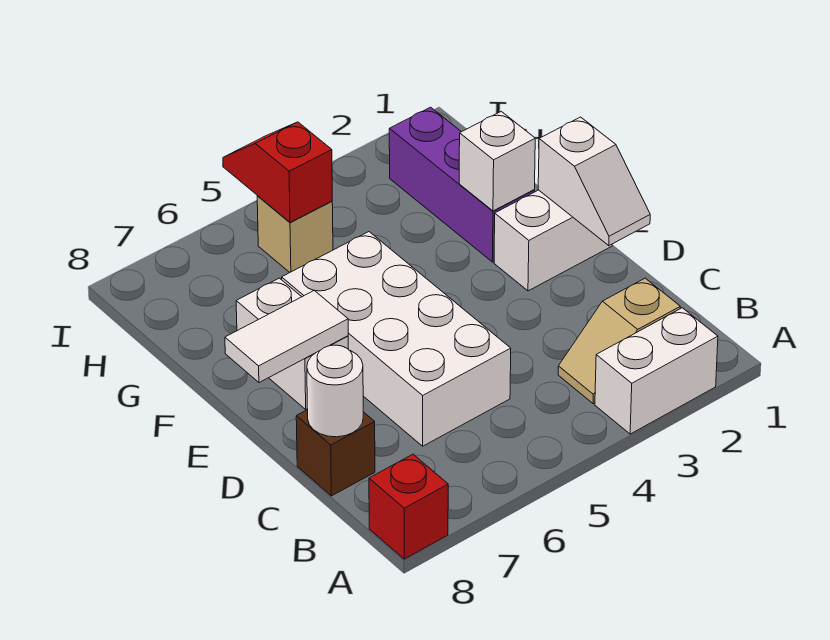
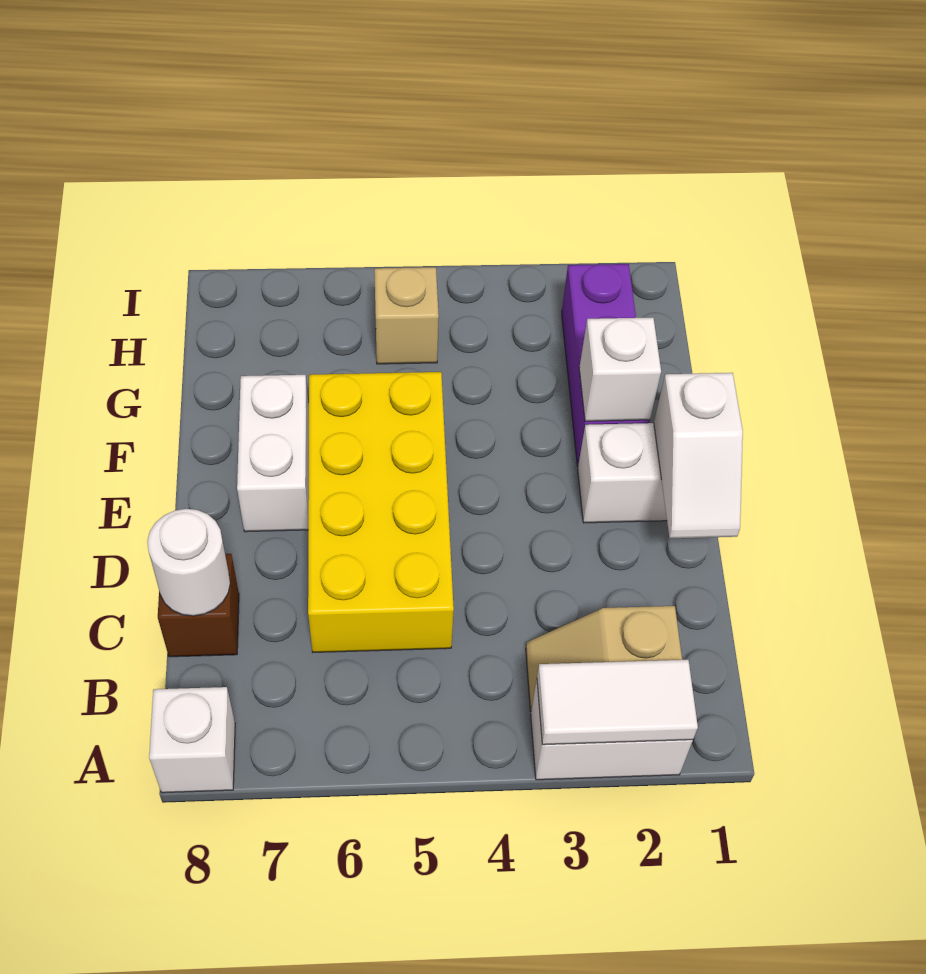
red brick A8 level 1 -> white brick A8 level 1
white brick C5:F6 level 1 -> yellow brick C5:F6 level 1
white tile E7:E8 level 2 -> white tile A2:A3 level 2
red slope H5:I5 level 2 top H -> none

